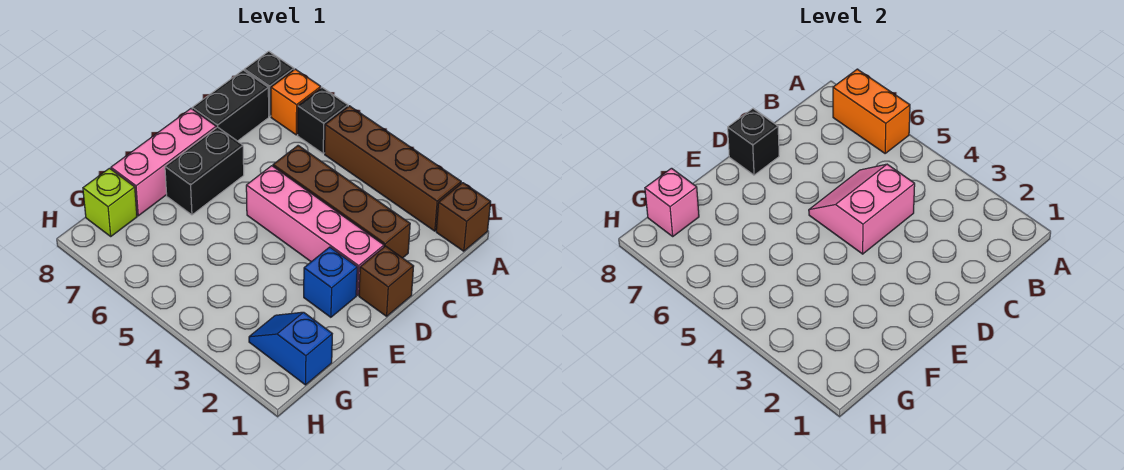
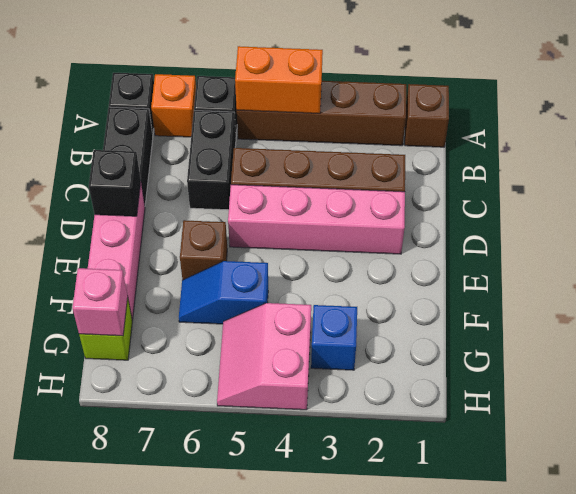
orange brick A6:A7 level 2 -> orange brick A4:A5 level 2
pink slope C4:D5 level 2 top 4 -> pink slope G4:H5 level 1 top 4
brown brick D1 level 1 -> brown brick E6 level 1
black brick D7:E7 level 1 -> black brick B6:C6 level 1
blue brick E2 level 1 -> blue brick G3 level 1
blue slope G1:G2 level 1 top 1 -> blue slope F5:F6 level 1 top 5

